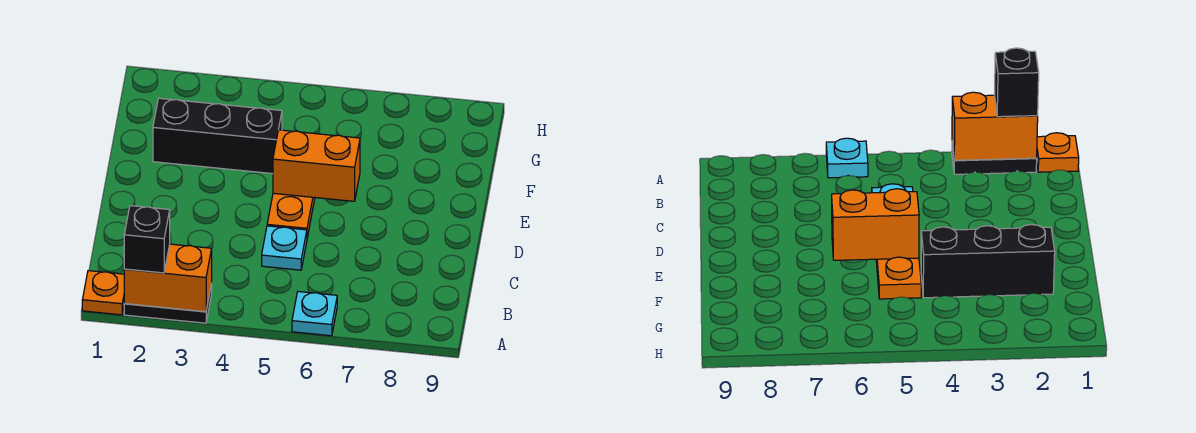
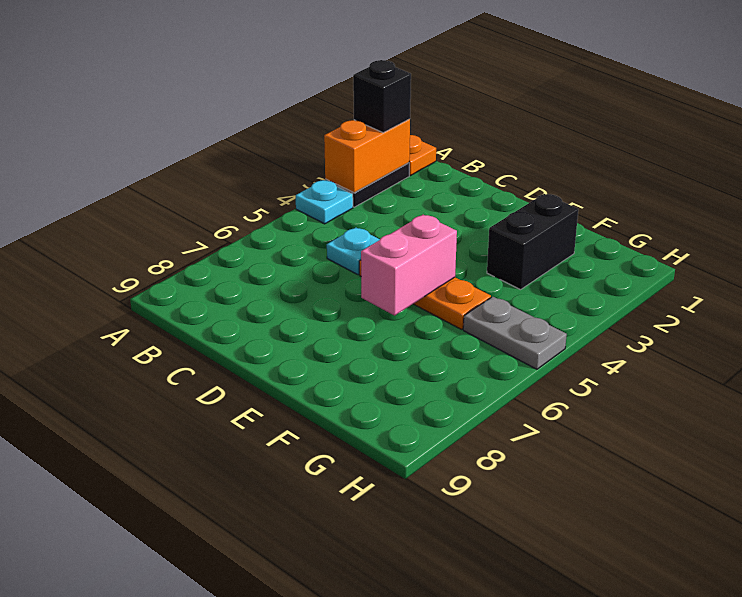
cyan plate A6 level 1 -> cyan plate A4 level 1
orange brick E5:E6 level 2 -> pink brick E5:E6 level 2
black brick F2:F4 level 1 -> black brick F2:F3 level 1
none -> grey plate G5:H5 level 1

